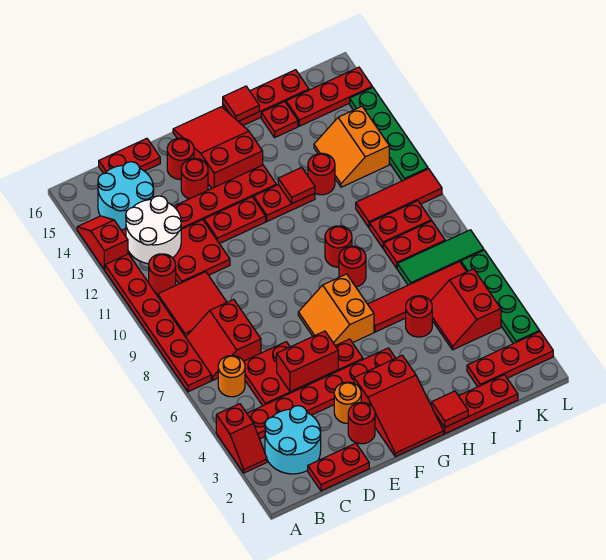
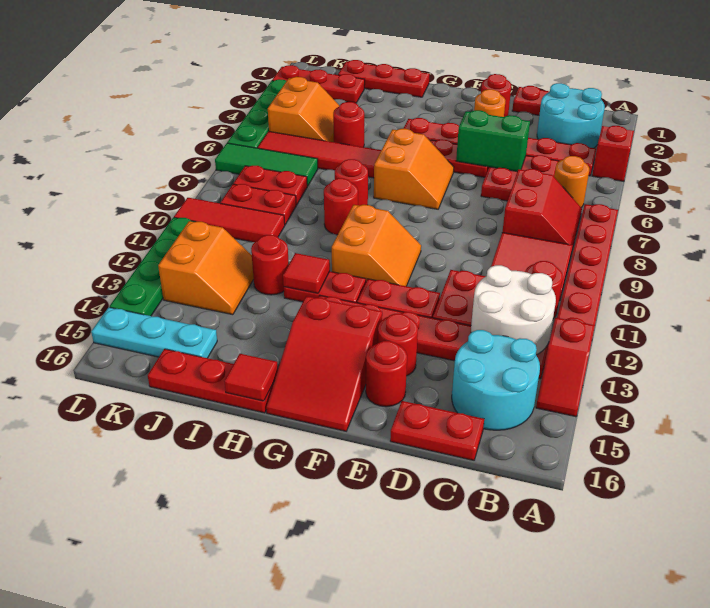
red brick D5:E5 level 2 -> green brick D5:E5 level 2
red slope F1:G3 level 1 top 3 -> none
none -> orange slope F10:G11 level 1 top G
red tile H1 level 2 -> none
red plate I15 level 1 -> none
red slope J4:K5 level 1 top K -> orange slope J4:K5 level 1 top K
red plate J15:L15 level 1 -> cyan plate J15:L15 level 1

